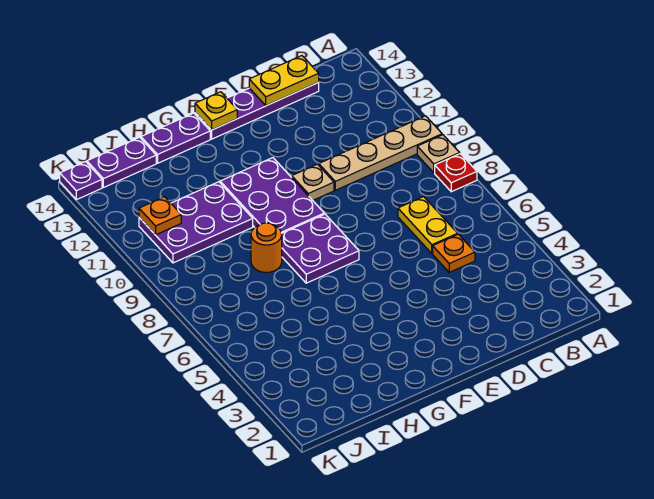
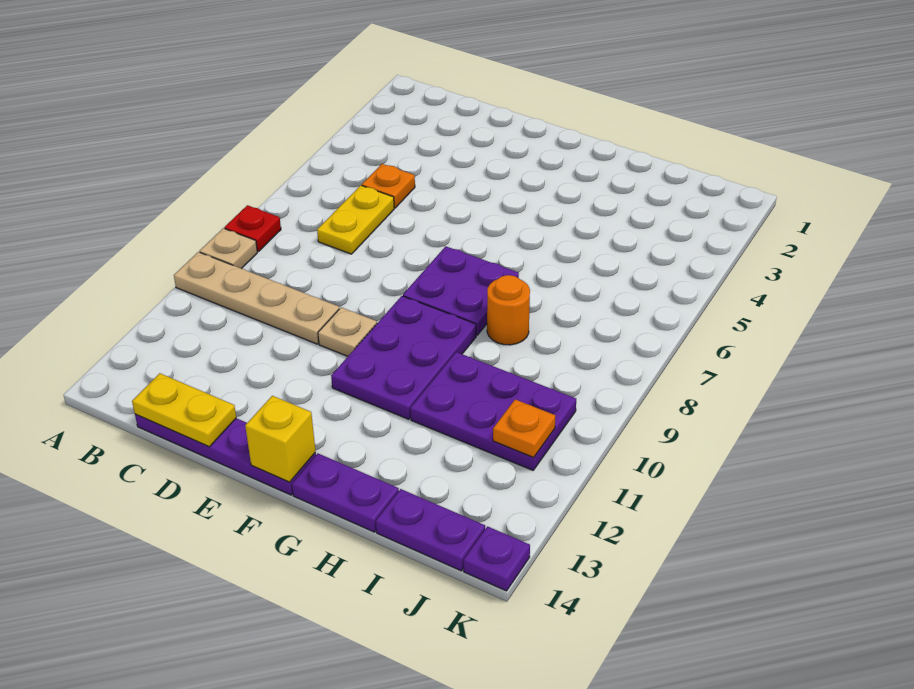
yellow plate F14 level 2 -> yellow brick F14 level 2

